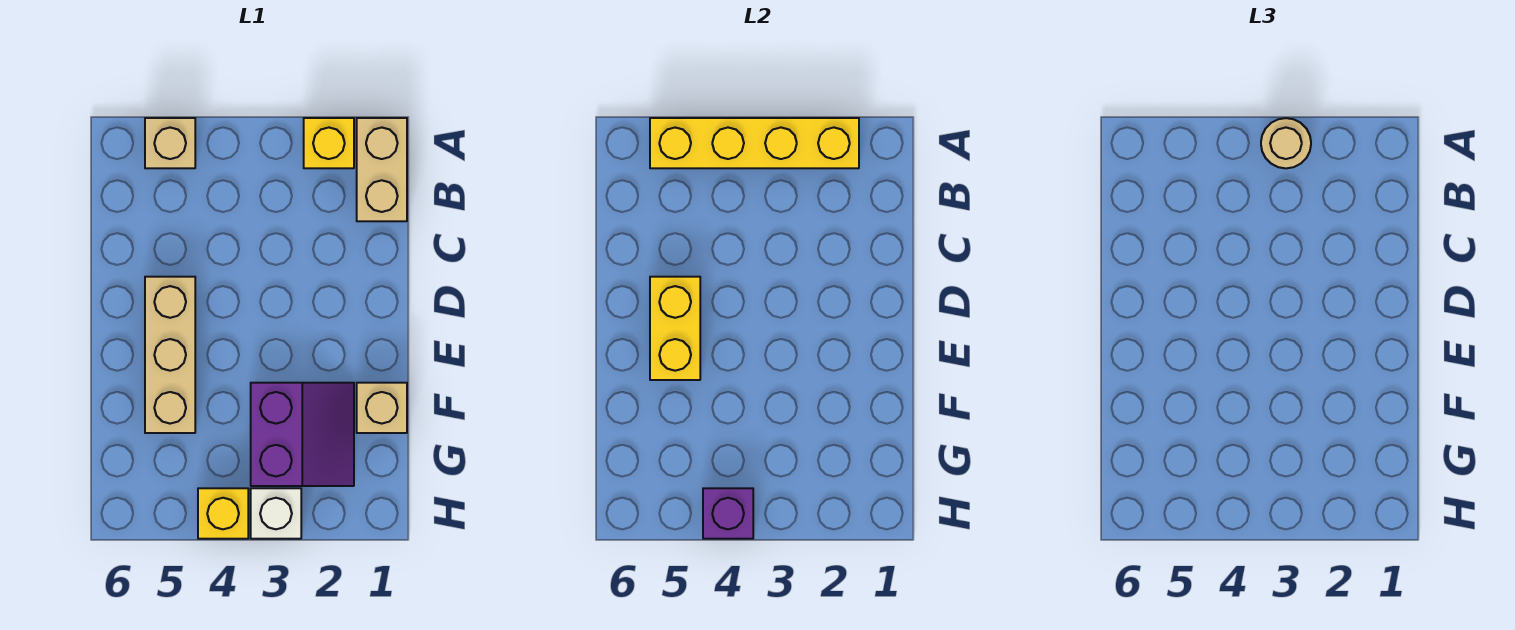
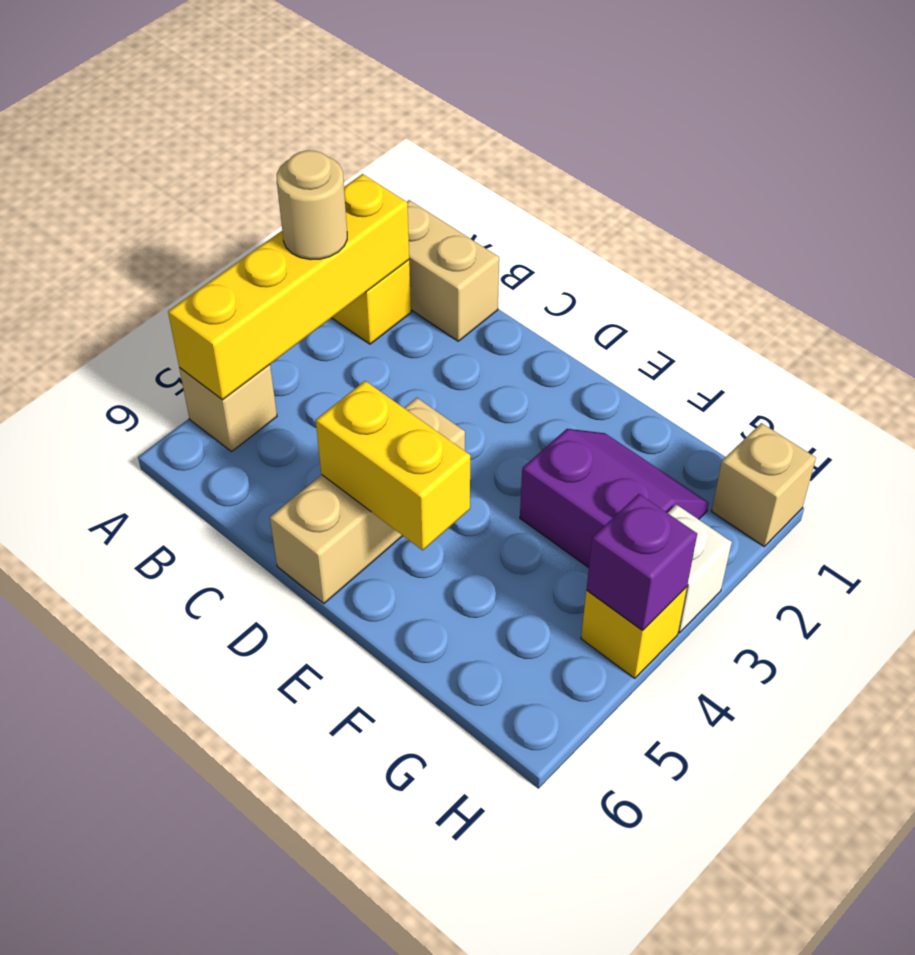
tan brick D5:F5 level 1 -> tan brick D4:D6 level 1
tan brick F1 level 1 -> tan brick H1 level 1

